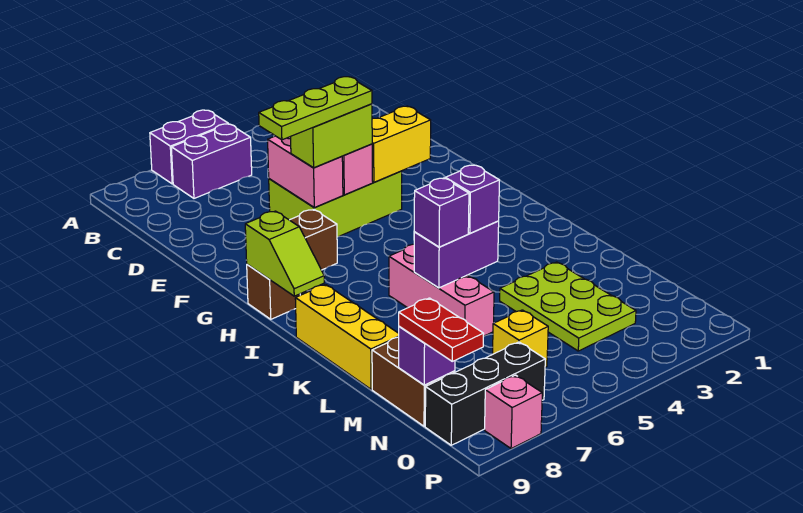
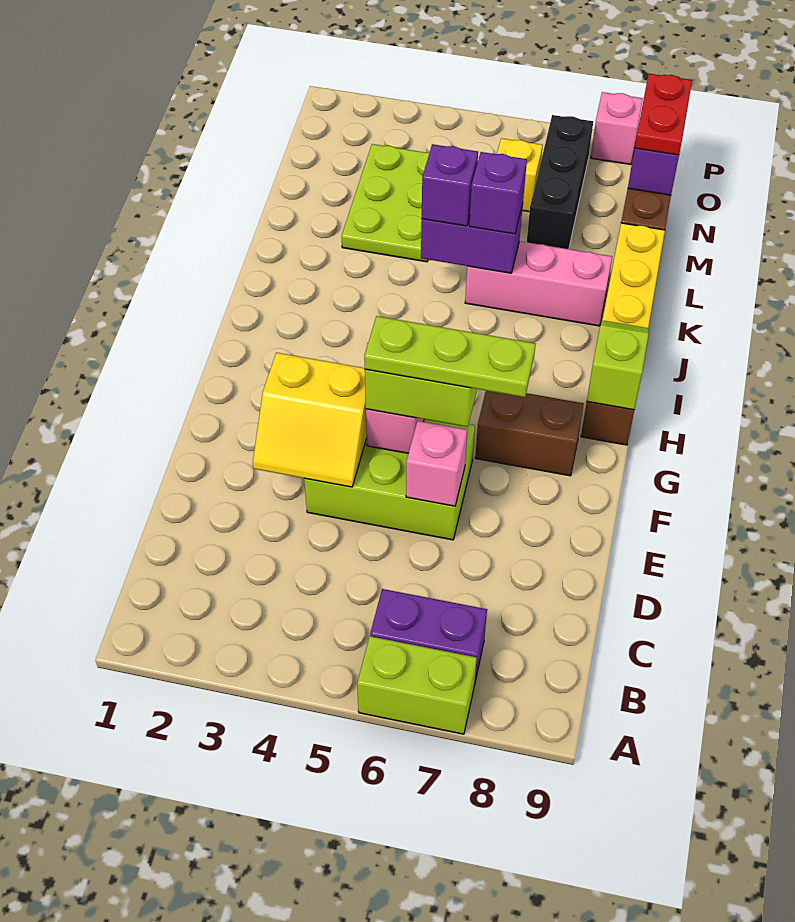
purple brick A6:A7 level 1 -> lime brick A6:A7 level 1
pink brick E6:F6 level 2 -> pink brick E6 level 2
pink brick J6:L6 level 1 -> pink brick K6:K8 level 1
black brick O7:O9 level 1 -> black brick M7:O7 level 1

